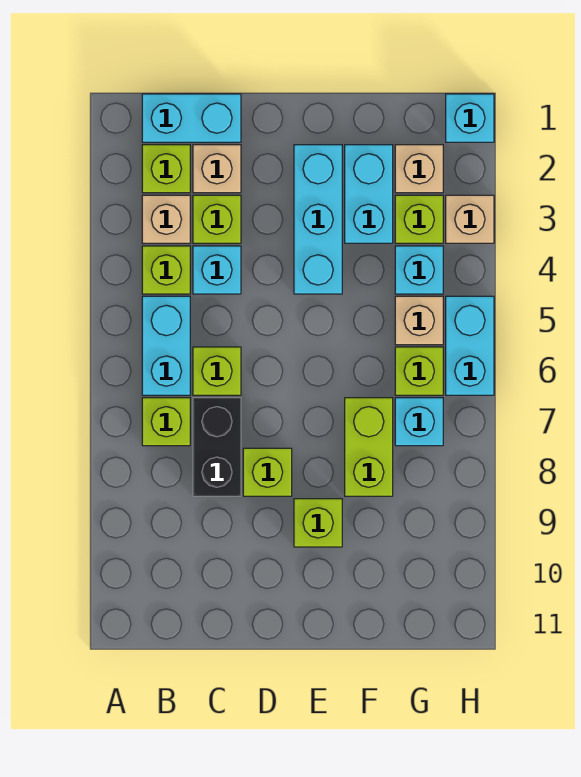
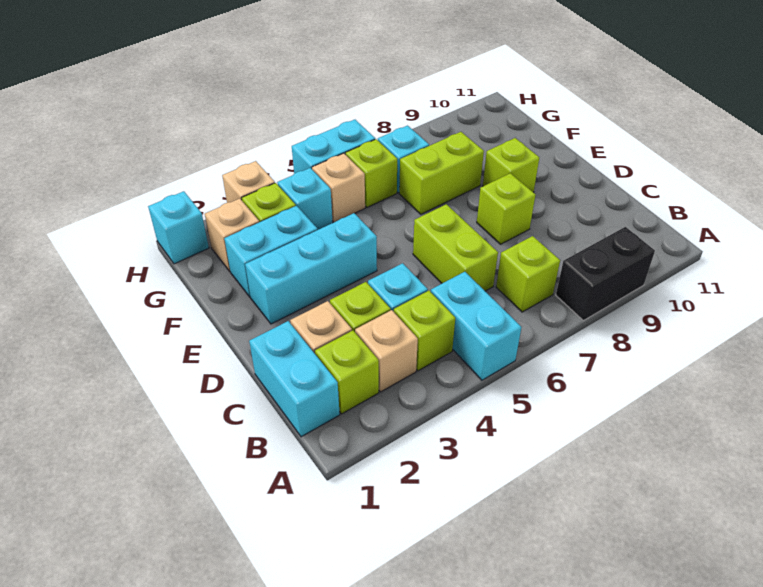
cyan brick B5:B6 level 1 -> cyan brick A5:B5 level 1
lime brick C6 level 1 -> lime brick C6:D6 level 1
black brick C7:C8 level 1 -> black brick A8:A9 level 1

